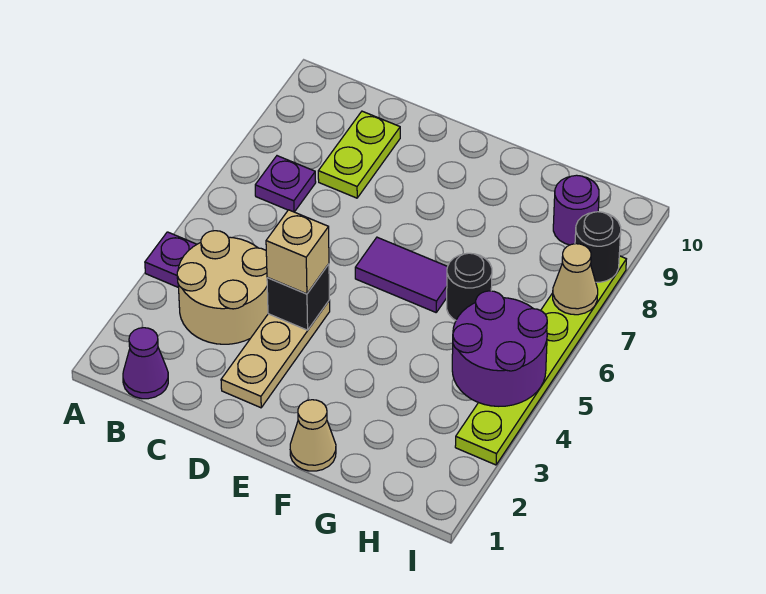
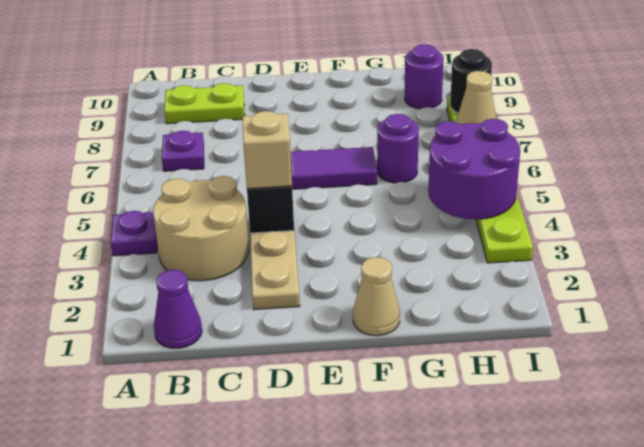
lime plate C8:C9 level 1 -> lime plate B9:C9 level 1
black round brick G6 level 1 -> purple round brick G6 level 1

